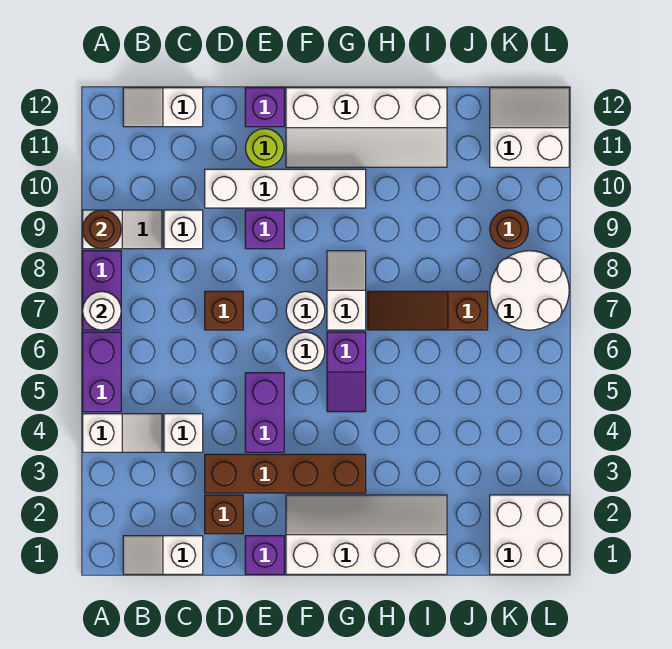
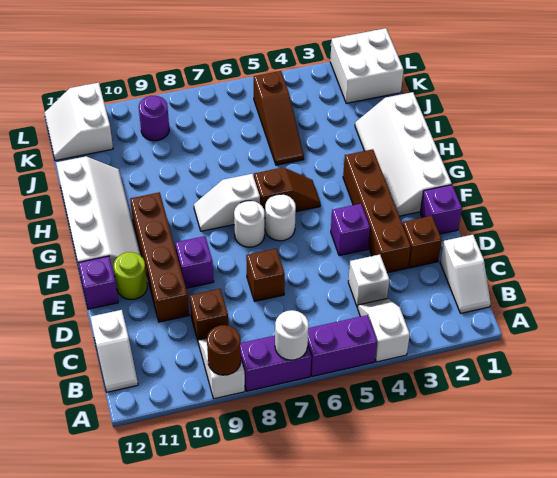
white brick C9 level 1 -> brown brick C9 level 1
white brick D10:G10 level 1 -> brown brick D10:G10 level 1
purple brick E4:E5 level 1 -> purple brick E4 level 1
purple slope G5:G6 level 1 top 6 -> brown slope G5:G6 level 1 top 6
brown slope H7:J7 level 1 top J -> brown slope I5:K5 level 1 top K
white round brick K7:L8 level 1 -> none
brown round brick K9 level 1 -> purple round brick K9 level 1

